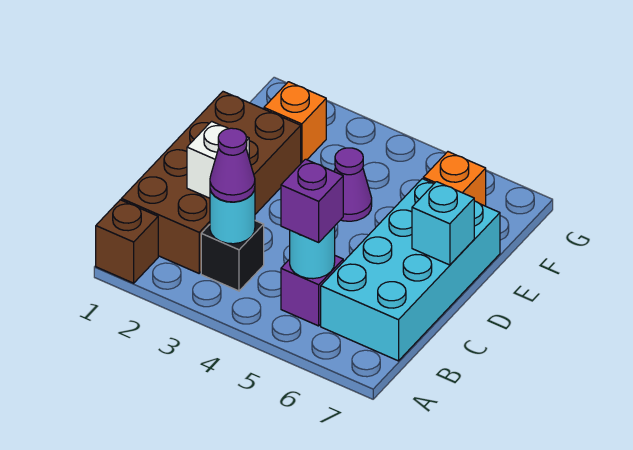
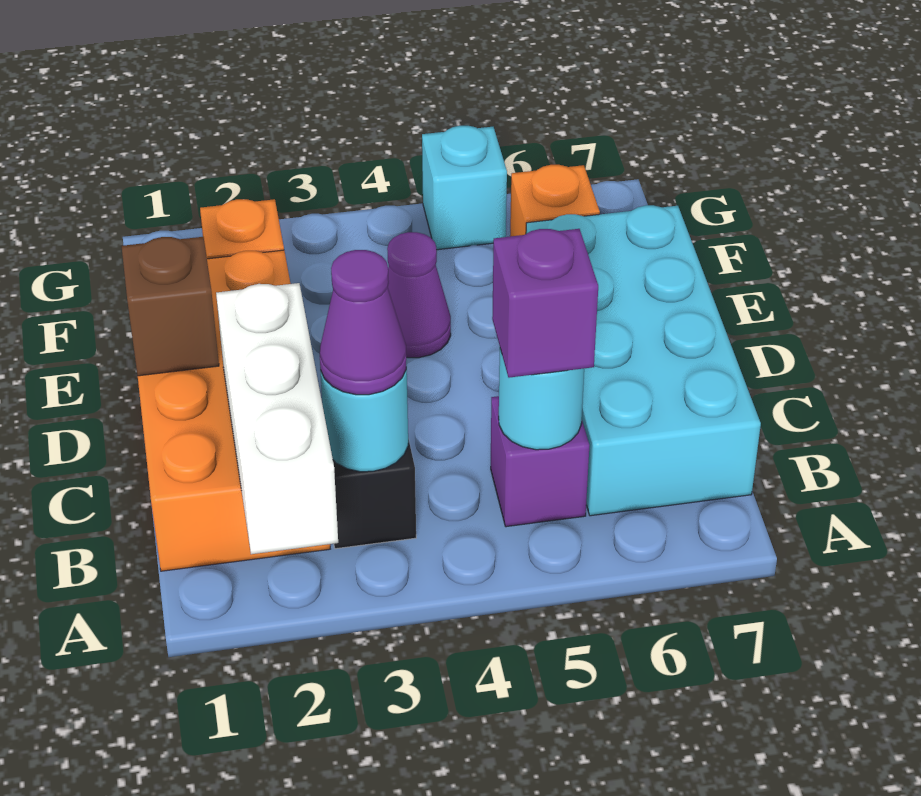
brown brick A1 level 1 -> brown brick D1 level 2
brown brick B1:E2 level 1 -> orange brick B1:E2 level 1
white brick C2 level 2 -> white brick A2:C2 level 2
cyan brick D7 level 2 -> cyan brick G5 level 1

